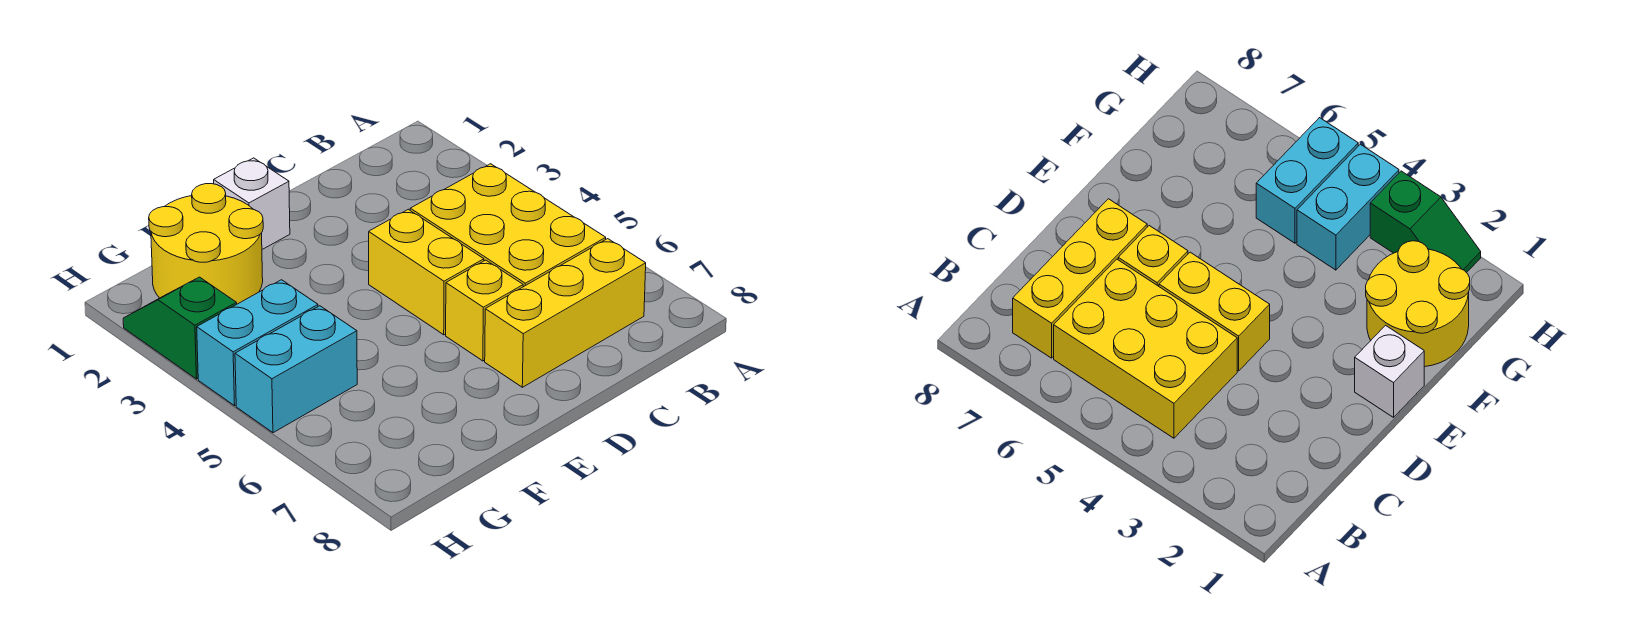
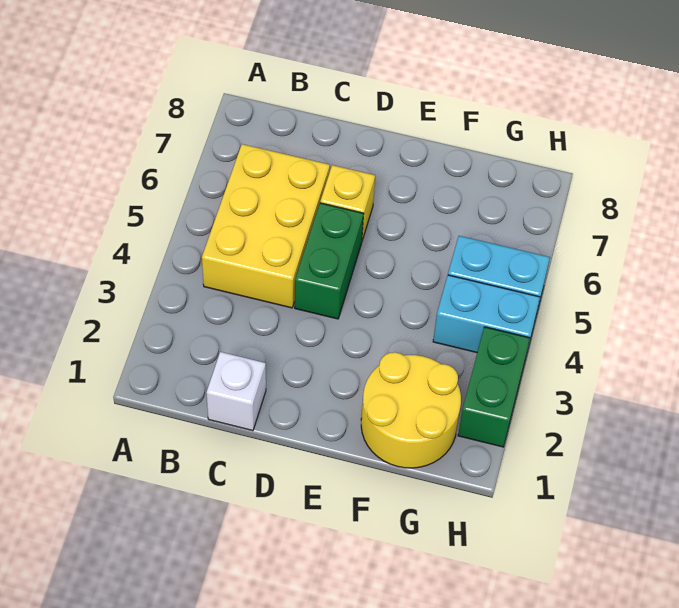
yellow brick B7:D7 level 1 -> none
yellow brick D4:D5 level 1 -> green brick D4:D5 level 1
white brick E1 level 1 -> white brick C1 level 1
green slope H2:H3 level 1 top 3 -> green brick H2:H3 level 1

